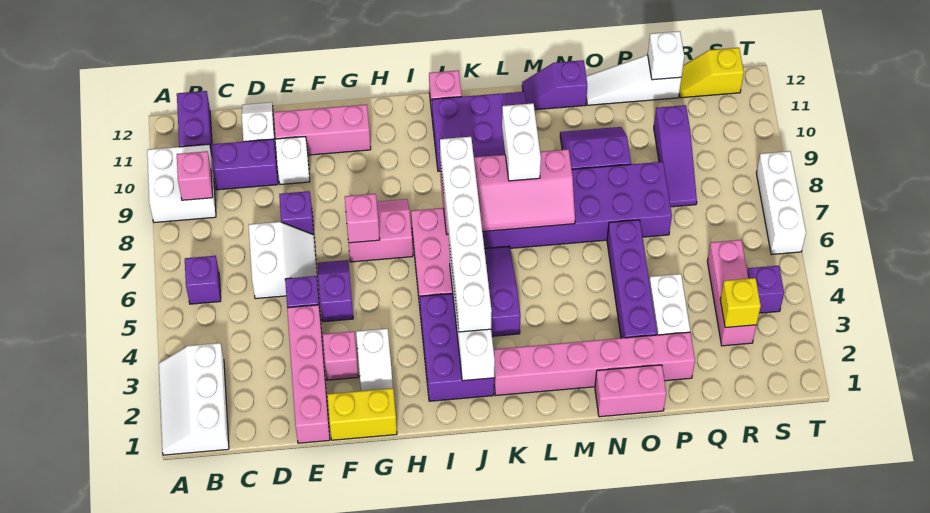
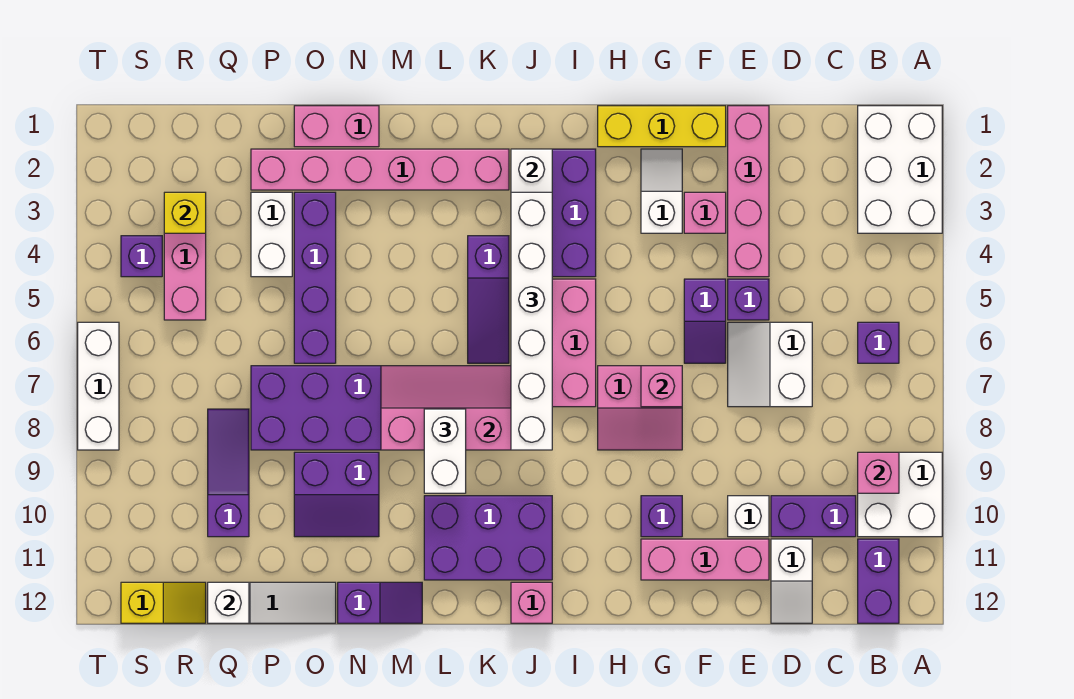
white slope A1:B3 level 1 top B -> white brick A1:B3 level 1
purple brick E8 level 1 -> purple brick G10 level 1
yellow brick F1:G1 level 1 -> yellow brick F1:H1 level 1

